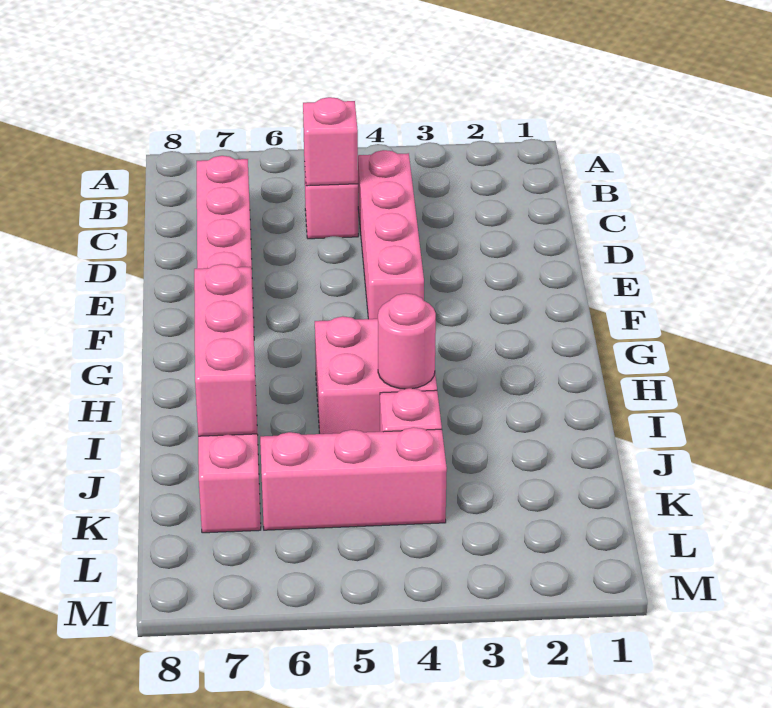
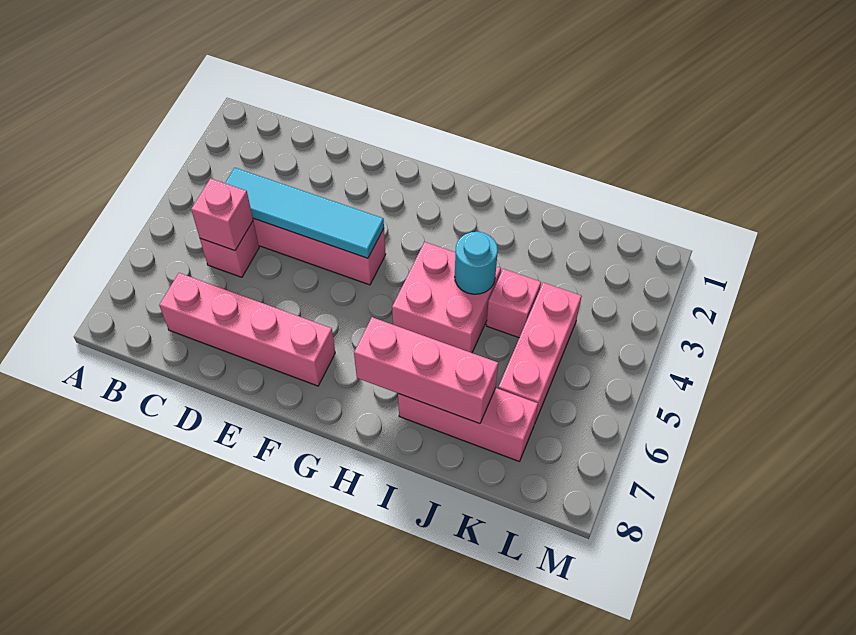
none -> cyan tile C4:F4 level 2
pink round brick I4 level 2 -> cyan round brick I4 level 2

